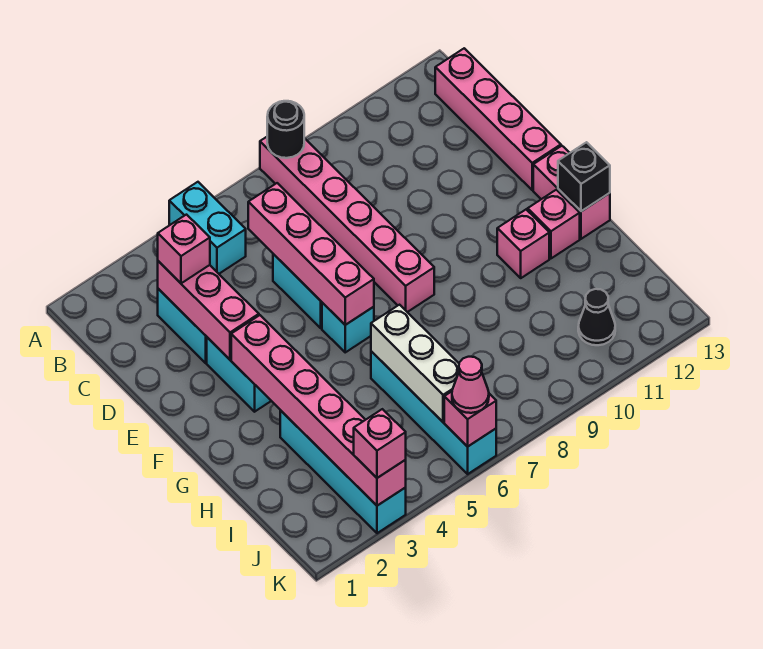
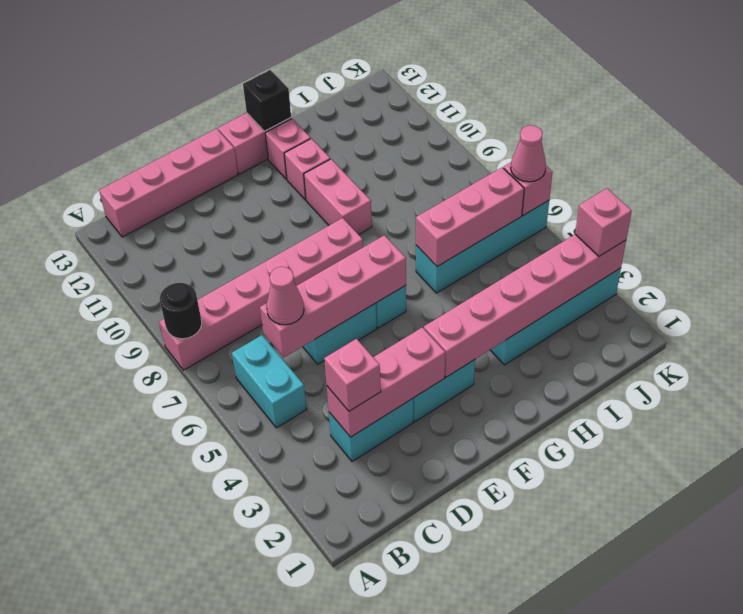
cyan brick A5:B5 level 1 -> cyan brick B5:B6 level 1
none -> pink cone C6 level 3
none -> pink brick G9:G10 level 1
white brick H6:J6 level 2 -> pink brick H6:J6 level 2
black cone J11 level 1 -> none

